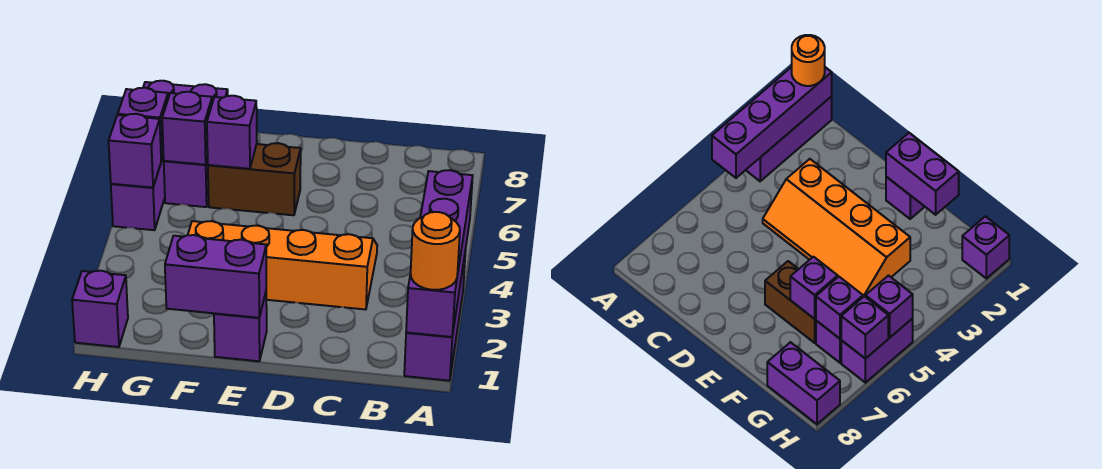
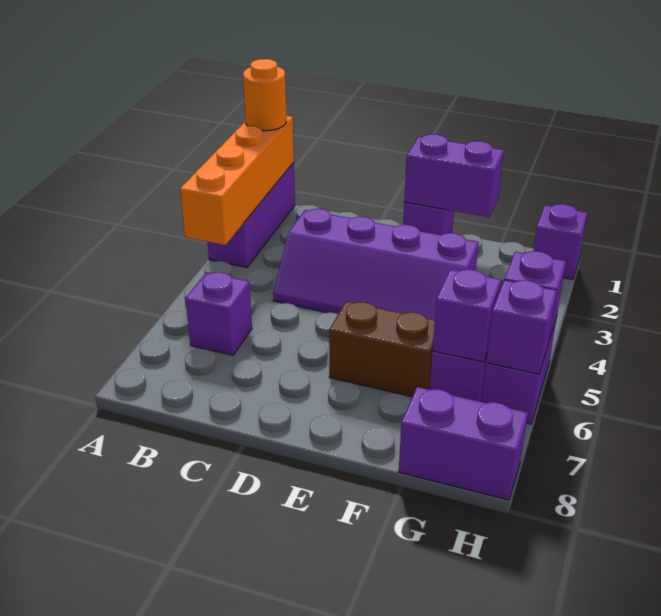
purple brick A1:A4 level 2 -> orange brick A1:A4 level 2
orange slope C3:F4 level 1 top 3 -> purple slope C3:F4 level 1 top 3
purple brick F6 level 2 -> purple brick B6 level 1

